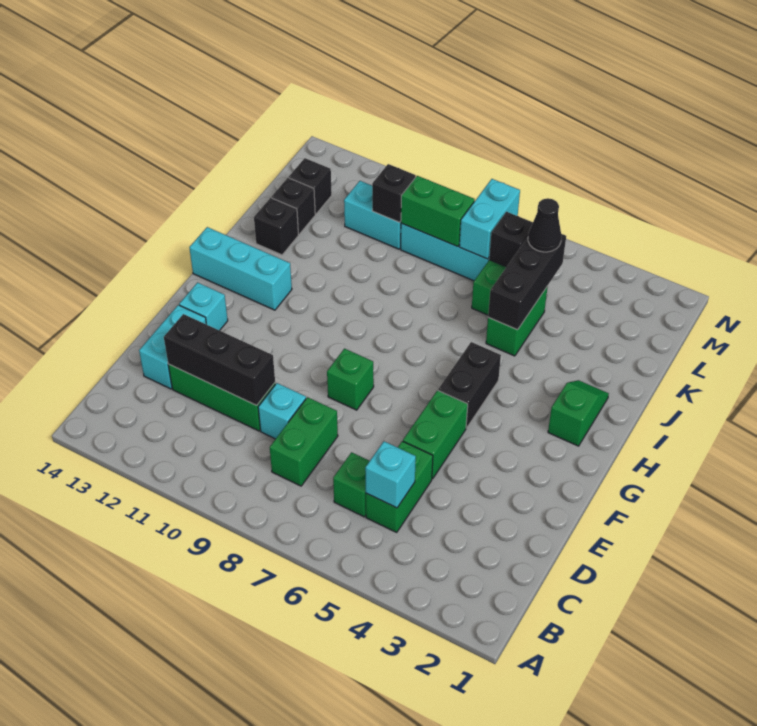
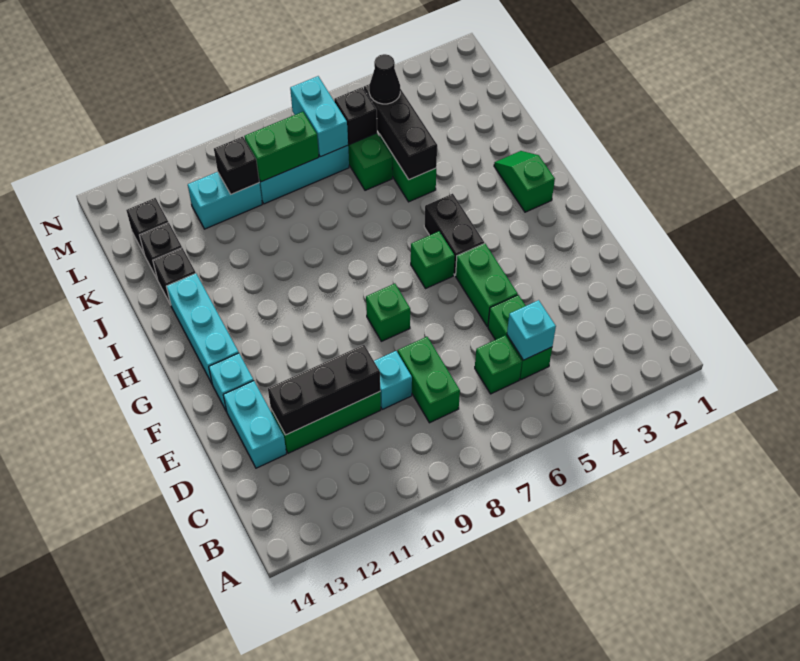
none -> green brick G6 level 1
cyan brick H12:H14 level 1 -> cyan brick G13:I13 level 1

